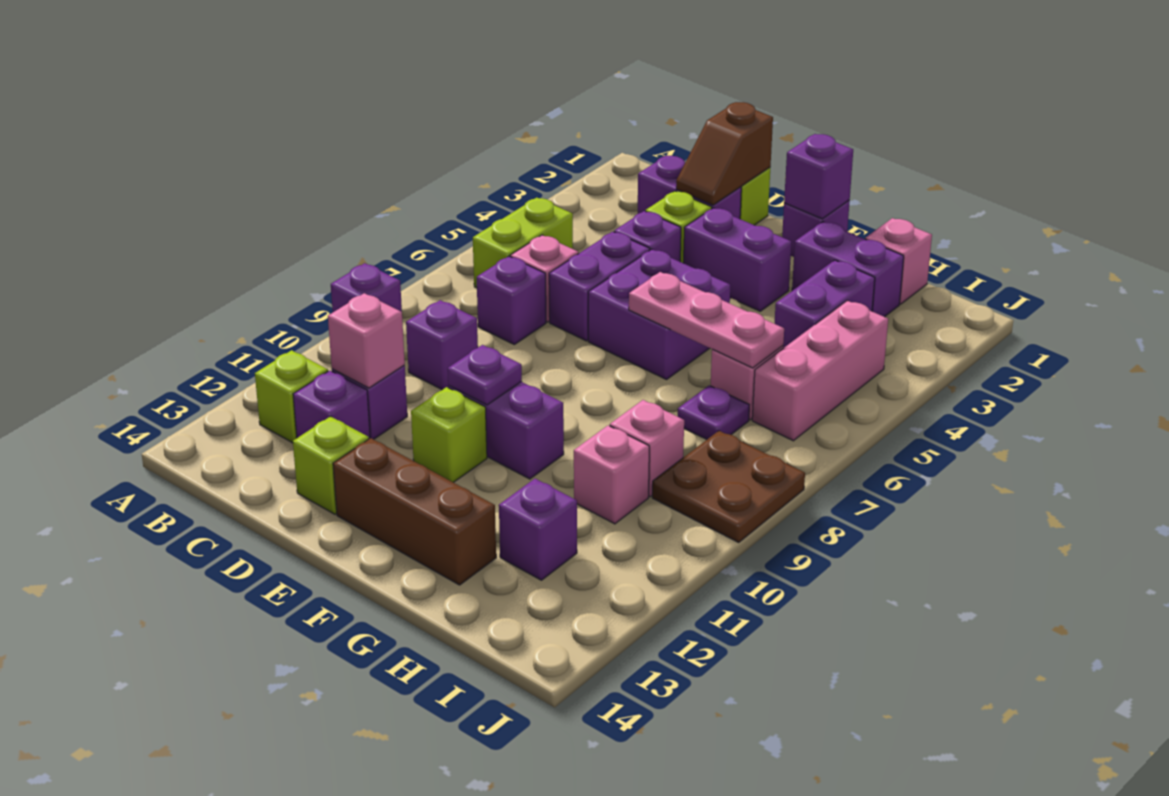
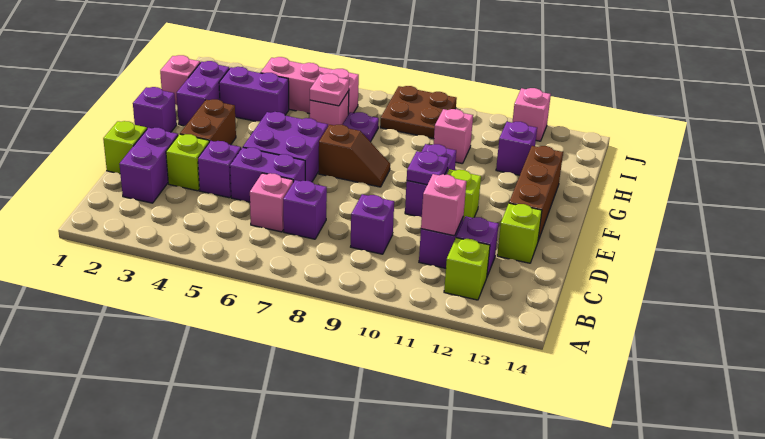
purple brick A9 level 1 -> none
lime brick B5:B6 level 1 -> none
brown slope D1:D2 level 2 top 1 -> brown slope F7:F8 level 1 top 7
purple brick E3:F3 level 1 -> brown brick E3:F3 level 1
purple brick F1 level 2 -> none
pink plate F6:H6 level 2 -> pink plate H6 level 2
pink brick H9 level 1 -> pink brick J12 level 1

